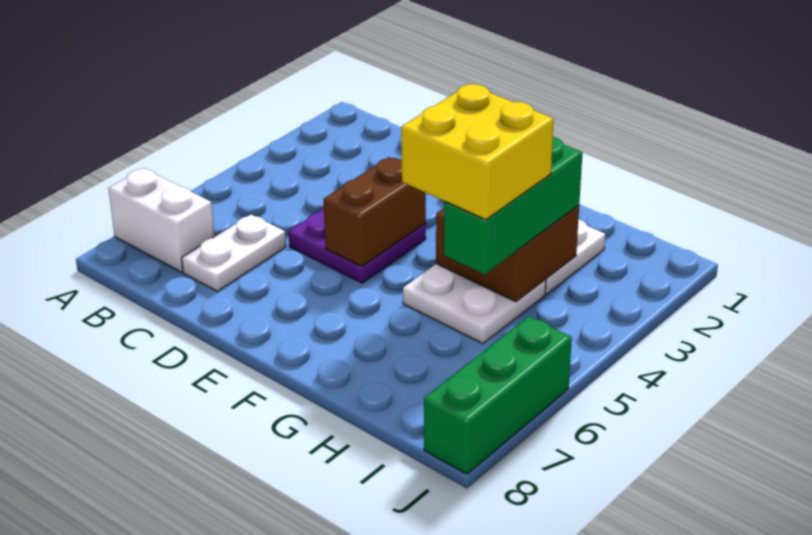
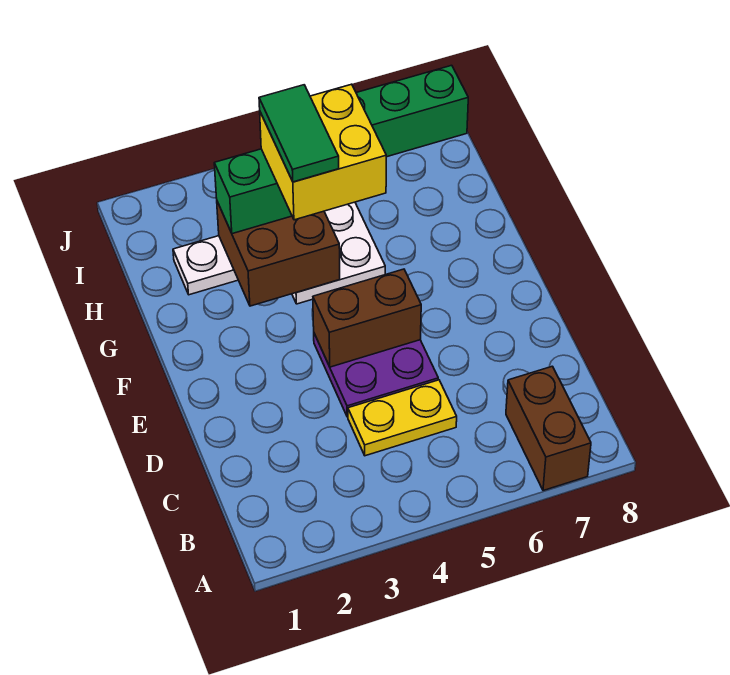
white brick A7:B7 level 1 -> brown brick A7:B7 level 1
none -> yellow plate C4:C5 level 1
white plate C6:C7 level 1 -> none
none -> green tile G4:H4 level 5

